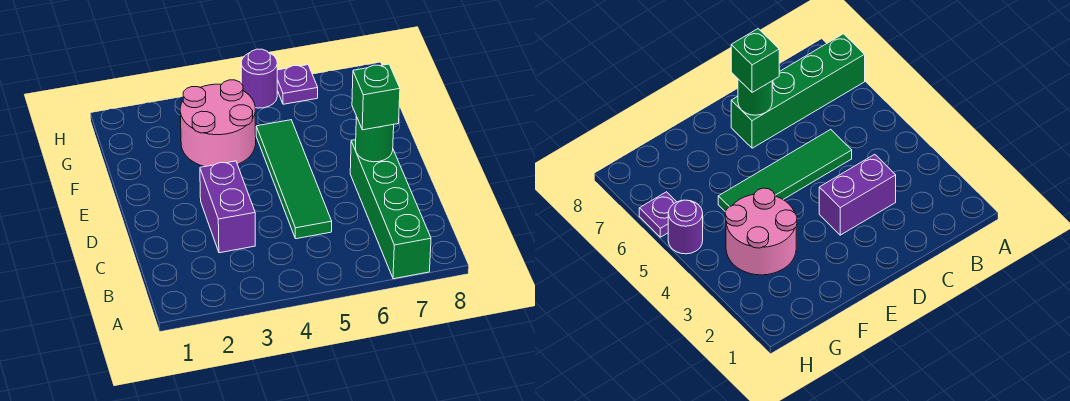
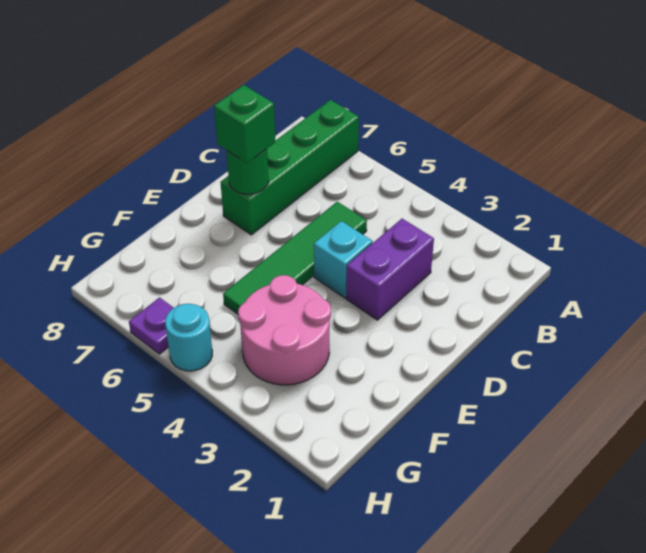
none -> cyan brick D4 level 1
purple round brick H5 level 1 -> cyan round brick H5 level 1

